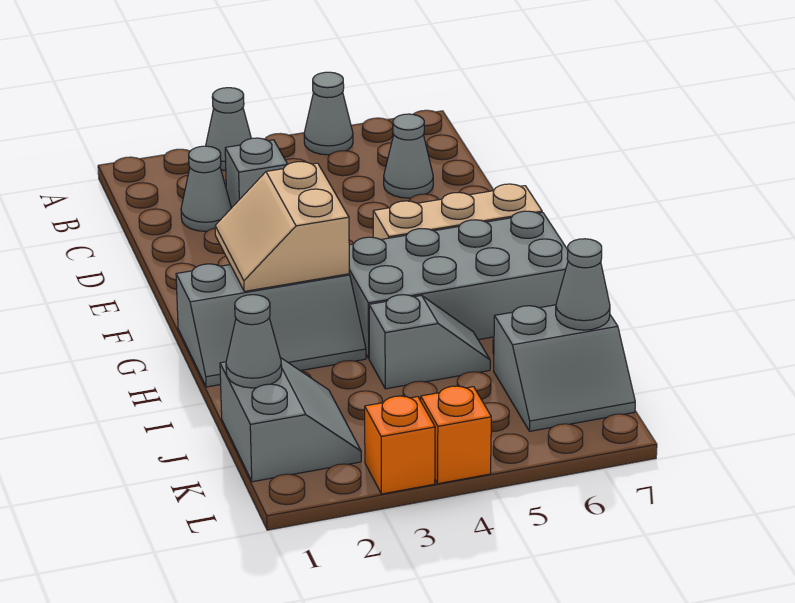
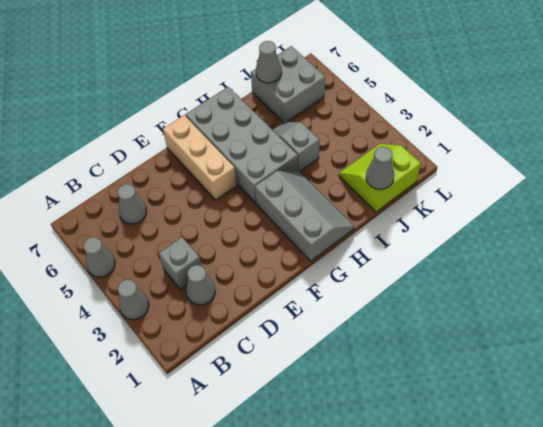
tan slope F2:G3 level 2 top 3 -> none
grey slope J1:K2 level 1 top 1 -> lime slope J1:K2 level 1 top 1
grey slope J6:K7 level 1 top J -> grey brick J6:K7 level 1
orange brick L3 level 1 -> none
orange brick L4 level 1 -> none

